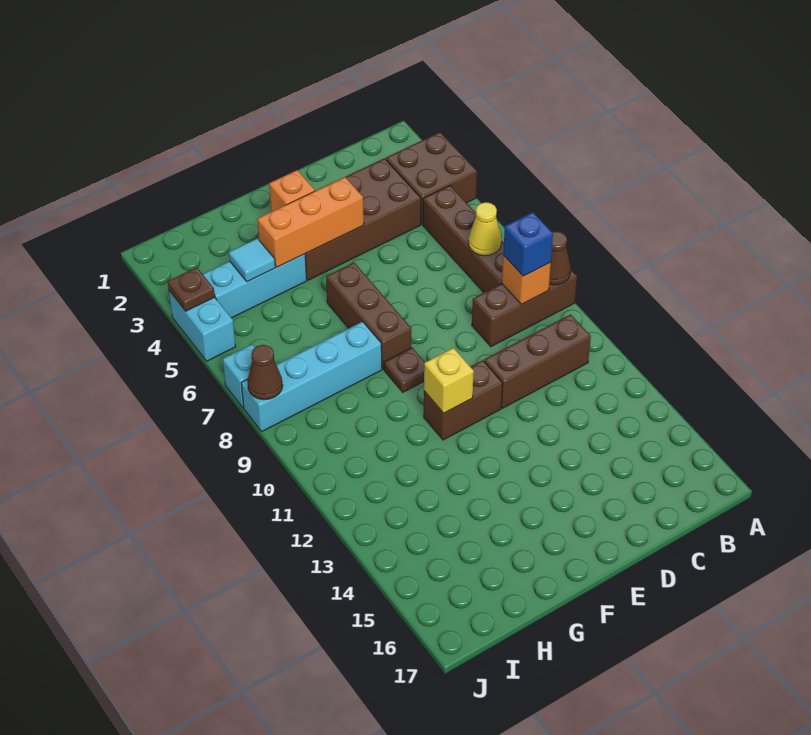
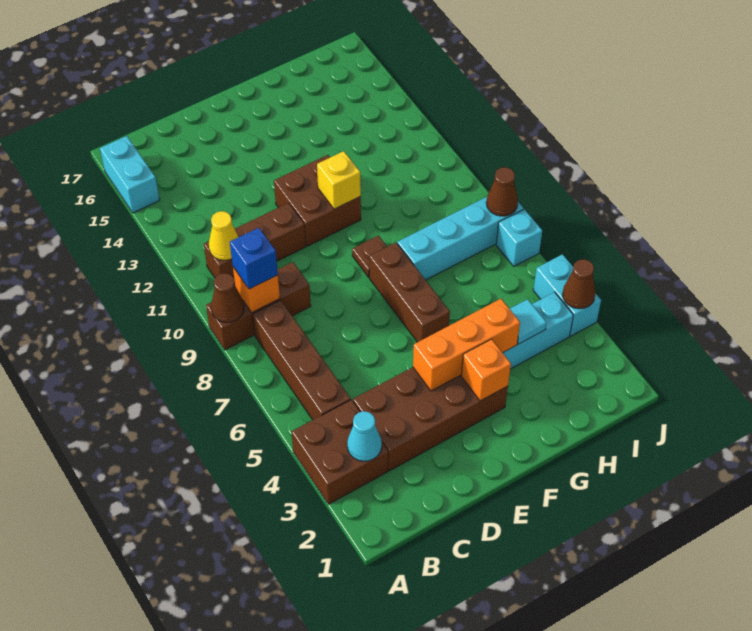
none -> cyan brick A15:A16 level 1
none -> cyan cone B3 level 2
yellow cone B7 level 2 -> yellow cone B11 level 2
brown brick E11:F11 level 1 -> brown brick E11:F12 level 1
brown plate J4 level 2 -> brown cone J4 level 2

